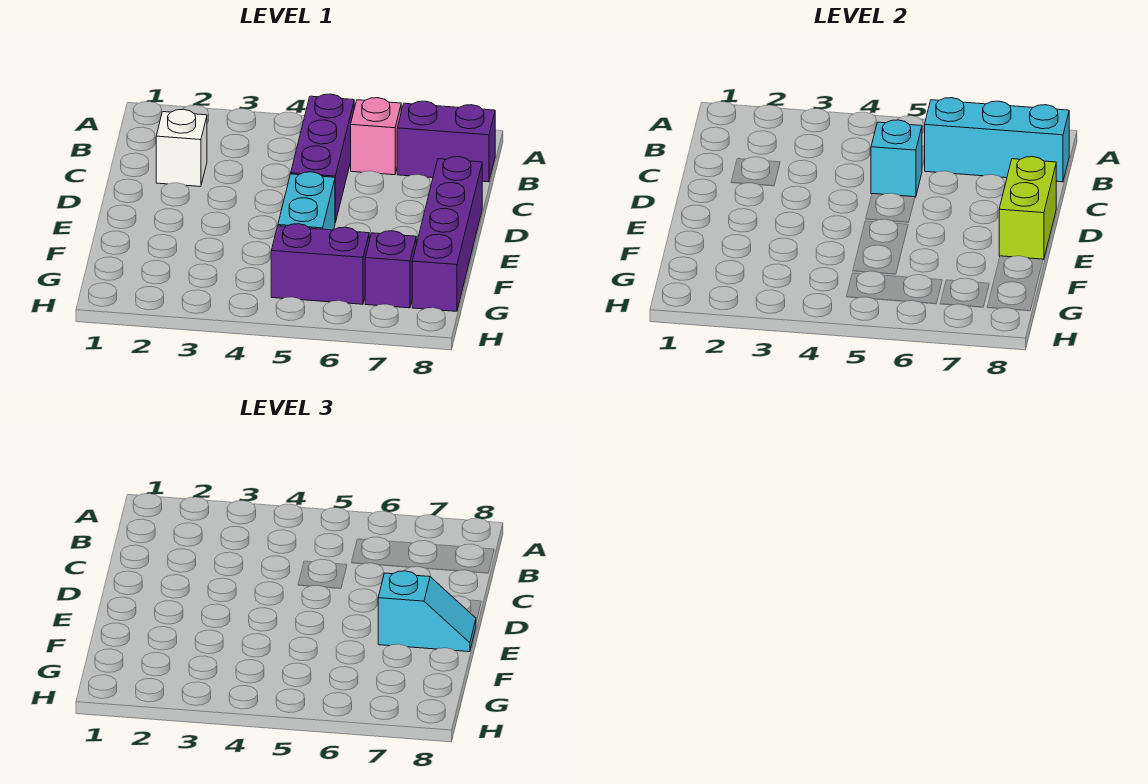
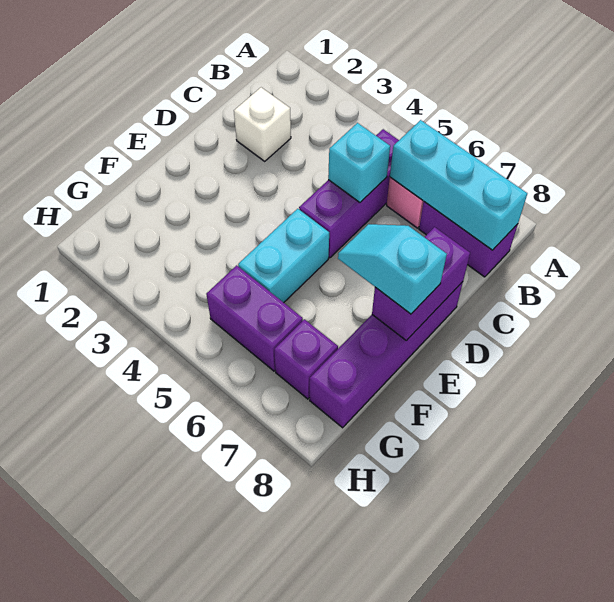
lime brick D8:E8 level 2 -> purple brick D8:E8 level 2
cyan slope E7:E8 level 3 top 7 -> cyan slope E7:E8 level 3 top 8

